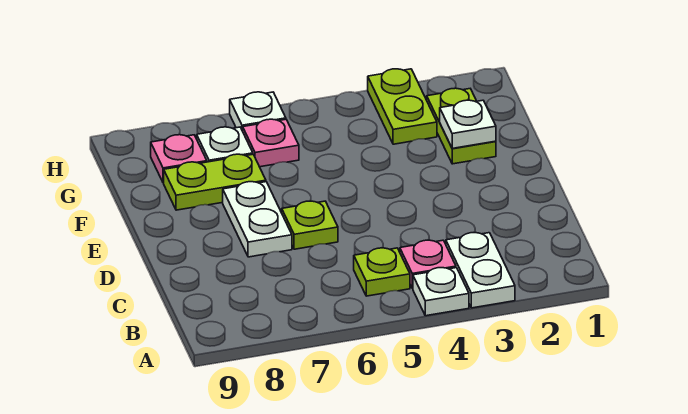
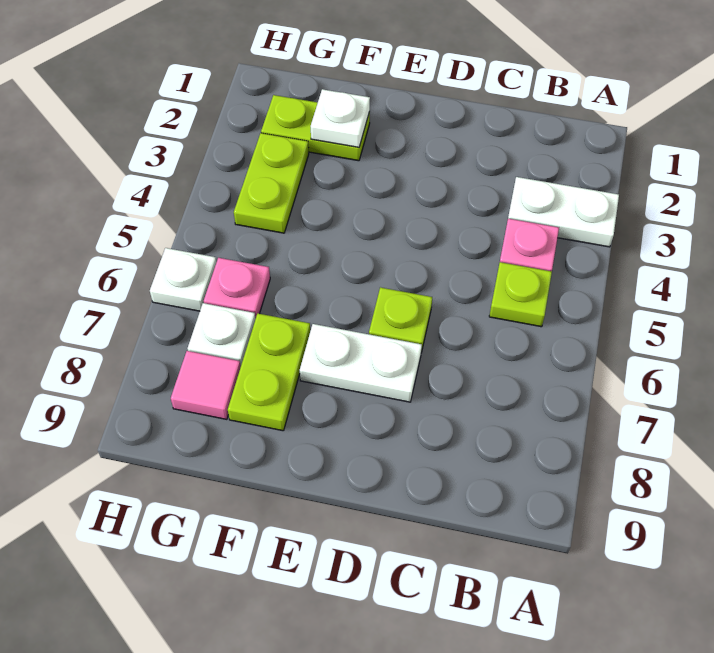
white plate A4 level 1 -> none
lime plate G3:H3 level 1 -> lime plate G3:G4 level 1
pink plate G8 level 1 -> pink tile G8 level 1

